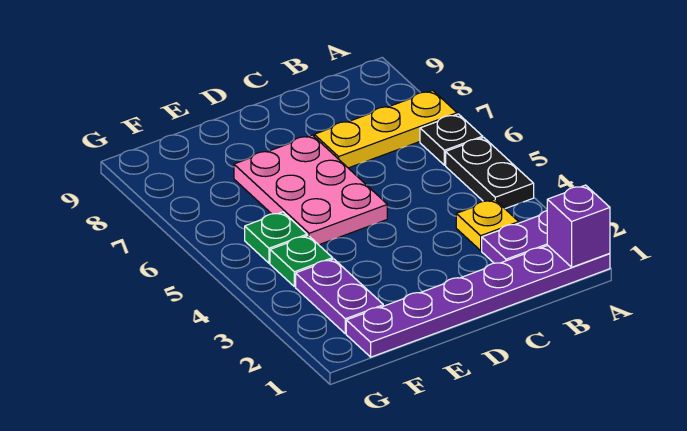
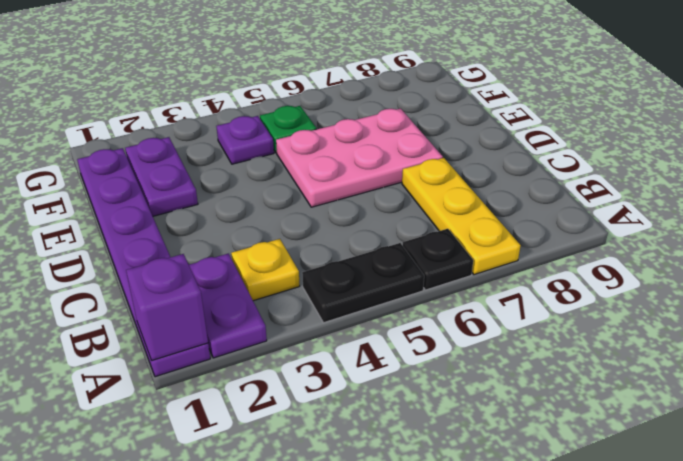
purple plate F2:F3 level 1 -> purple plate E2:F2 level 1
green plate F4 level 1 -> purple plate F4 level 1

